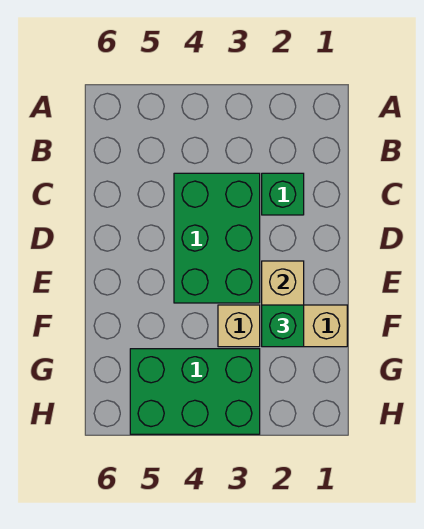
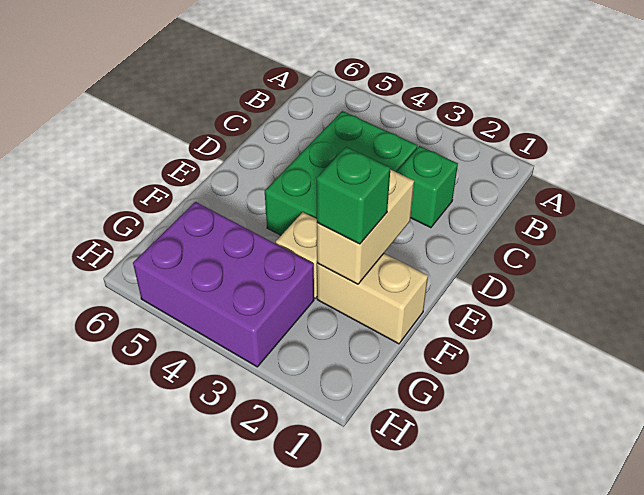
green brick G3:H5 level 1 -> purple brick G3:H5 level 1

